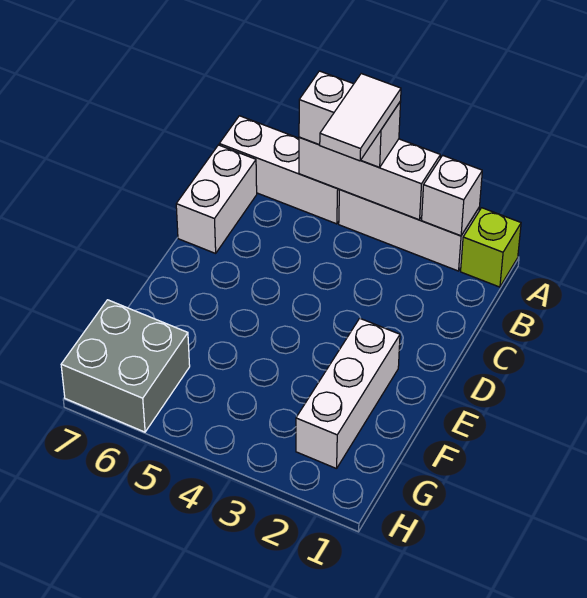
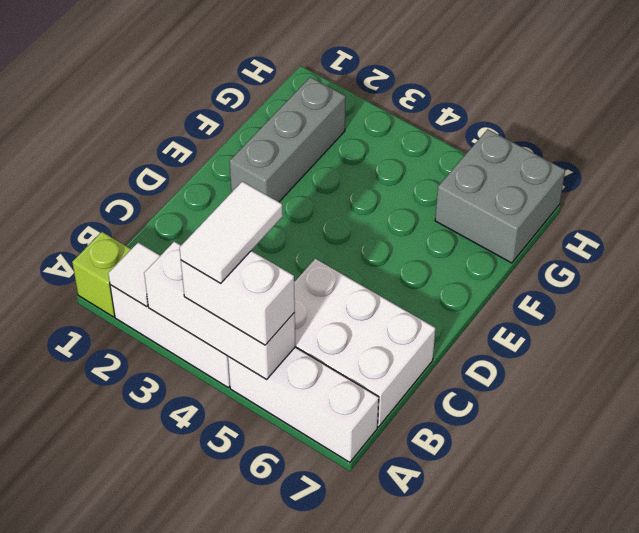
white brick A2 level 2 -> white tile A2 level 2
white brick B7:C7 level 1 -> white brick B5:C7 level 1
white brick E2:G2 level 1 -> grey brick E2:G2 level 1

